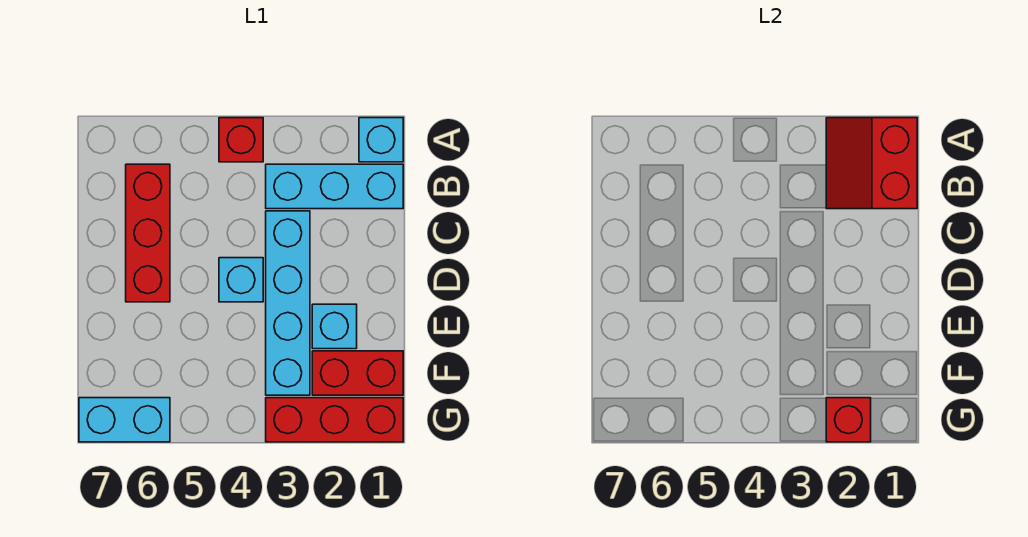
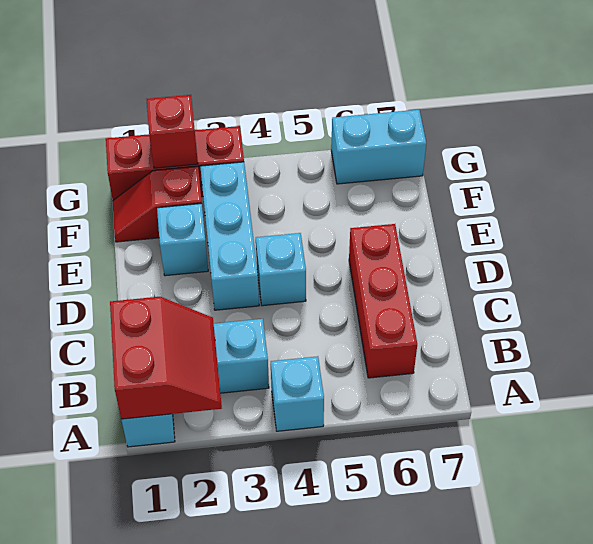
red brick A4 level 1 -> cyan brick A4 level 1
cyan brick C3:F3 level 1 -> cyan brick D3:F3 level 1
red brick F1:F2 level 1 -> red slope F1:F2 level 1 top 2

